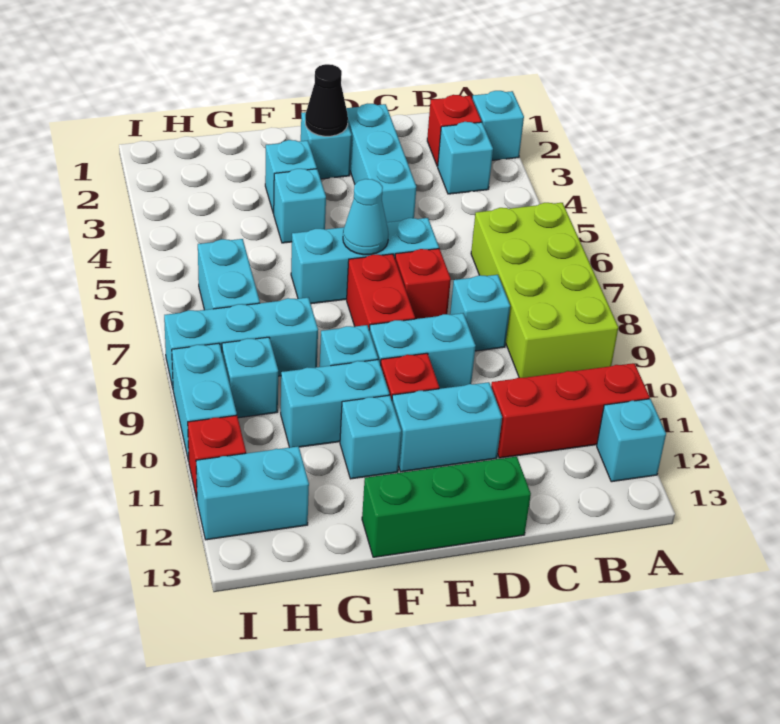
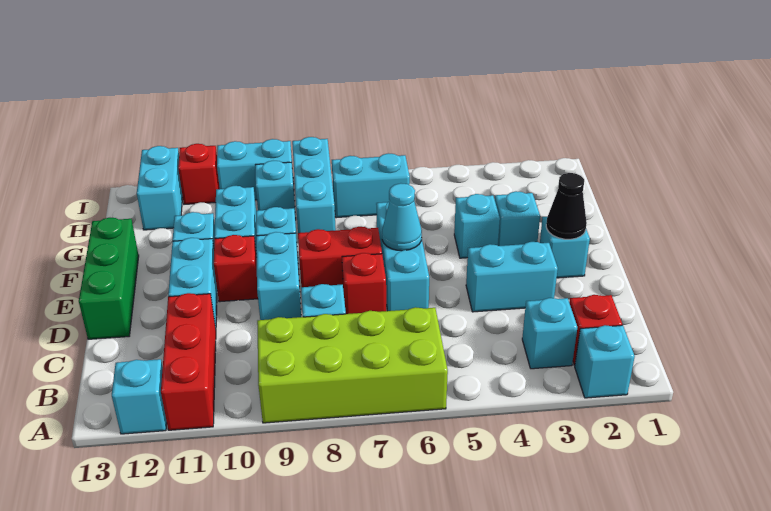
cyan brick D2:D4 level 1 -> cyan brick D3:D4 level 1

